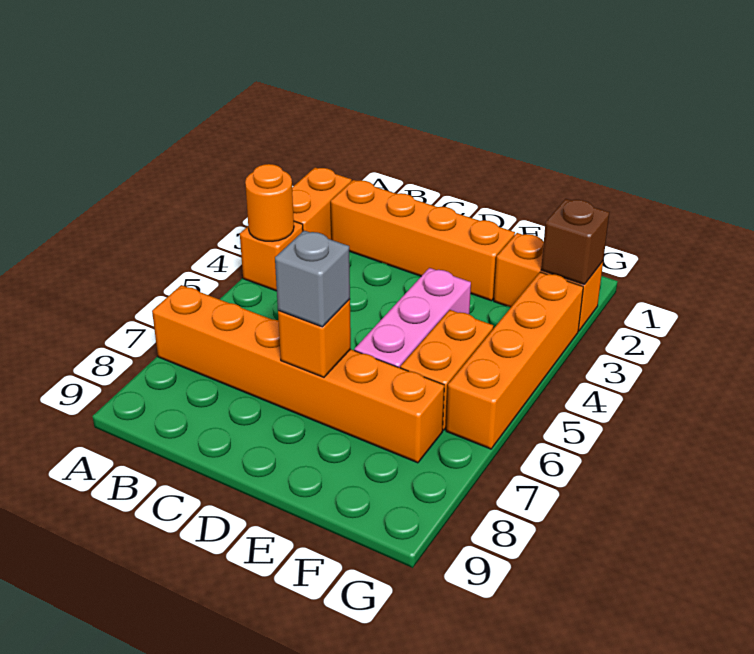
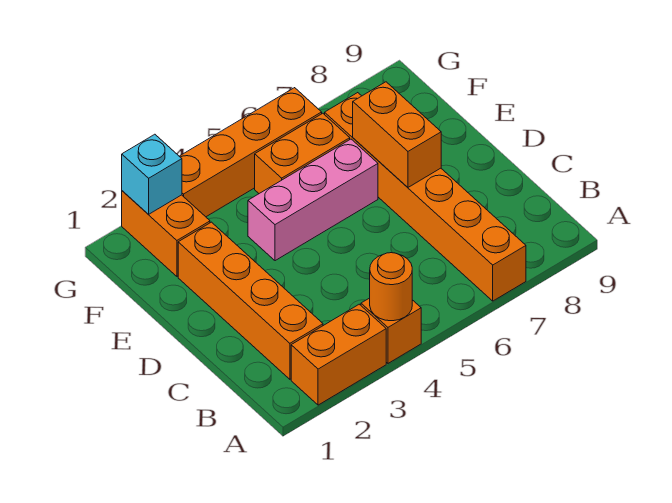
orange brick D7 level 2 -> orange brick D7:E7 level 2
grey brick D7 level 3 -> none
brown brick G2 level 2 -> cyan brick G2 level 2

